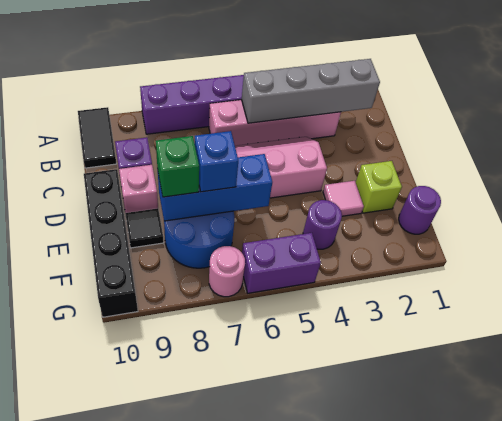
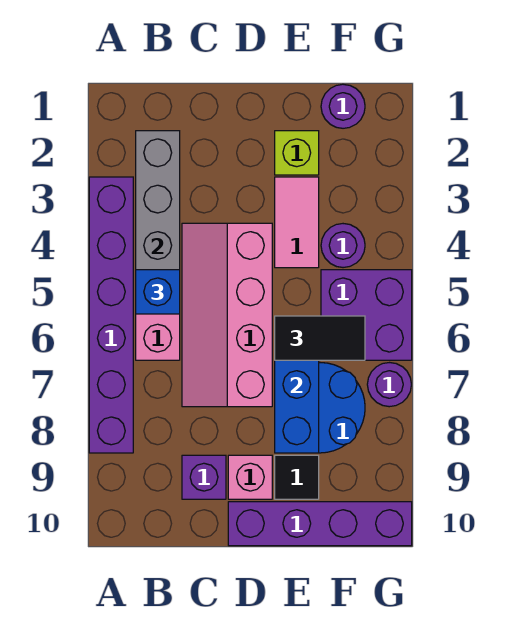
black tile A10:B10 level 1 -> black tile E6:F6 level 3
black brick D10:G10 level 1 -> purple brick D10:G10 level 1
pink tile E3 level 1 -> pink tile E3:E4 level 1
blue brick E7 level 3 -> blue brick B5 level 3
green brick E8 level 3 -> none
purple brick G5:G6 level 1 -> purple brick F5:G6 level 1
pink round brick G7 level 1 -> purple round brick G7 level 1

